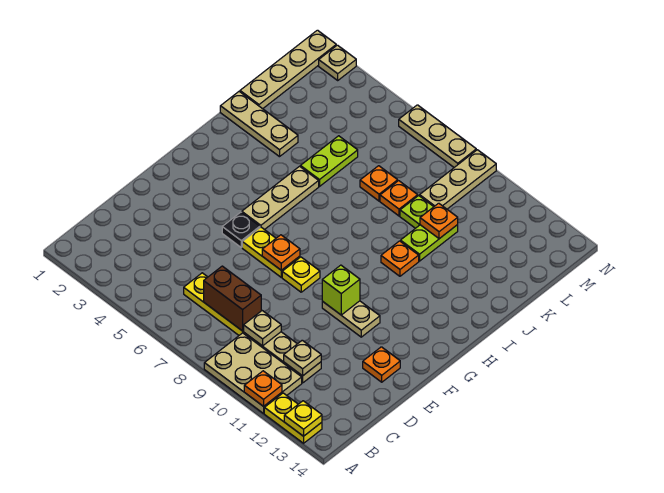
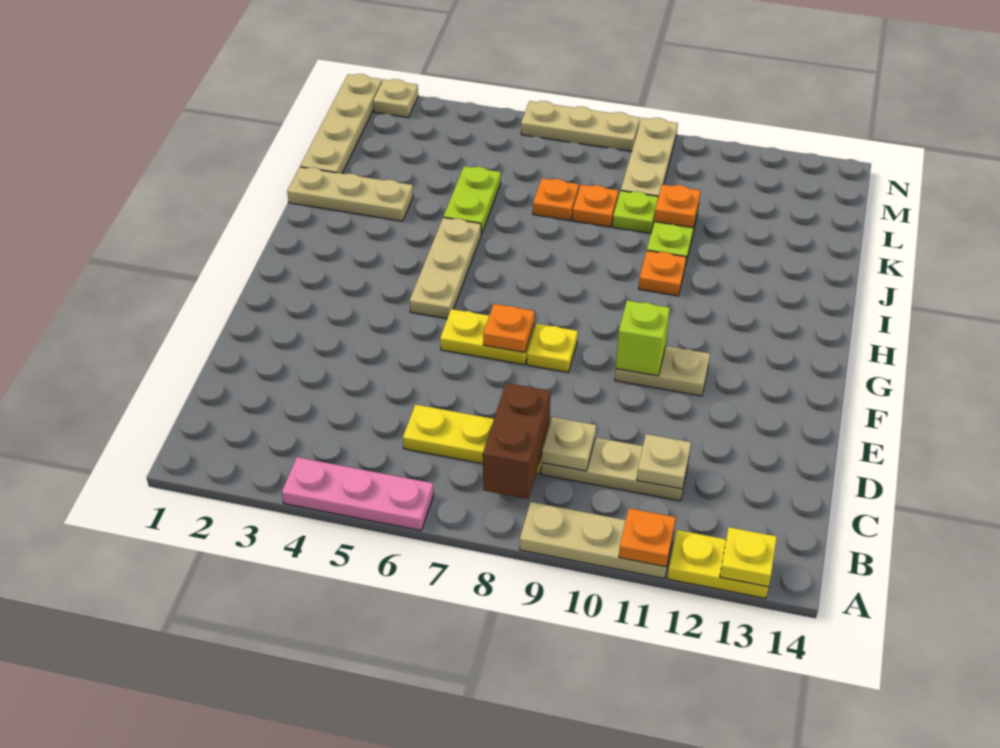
none -> pink plate A4:A6 level 1
tan plate A9:B11 level 1 -> tan plate A9:A11 level 1
brown brick C7:C8 level 2 -> brown brick B8:C8 level 2
orange plate E13 level 1 -> none
black plate F5 level 1 -> none

